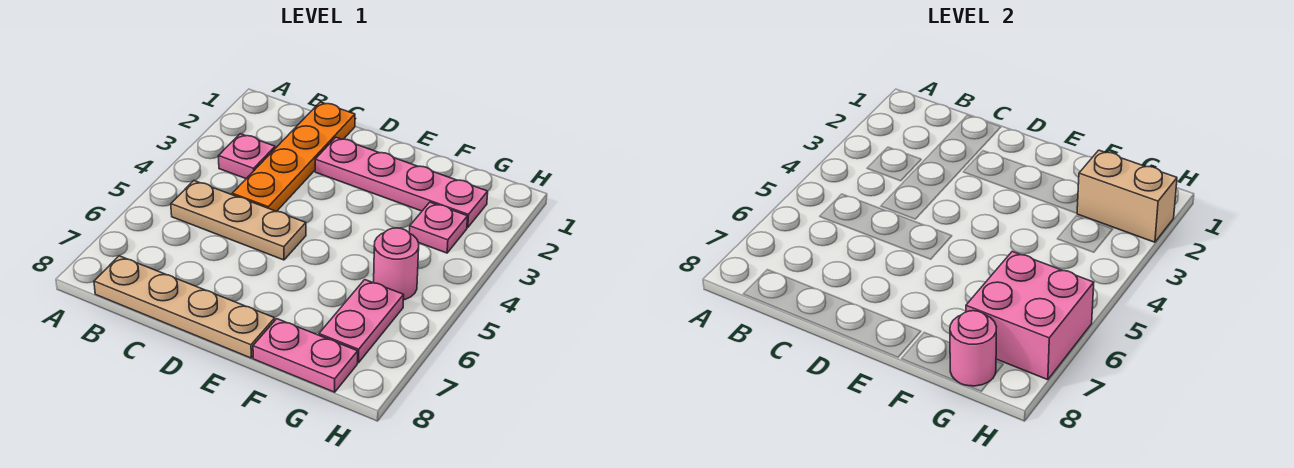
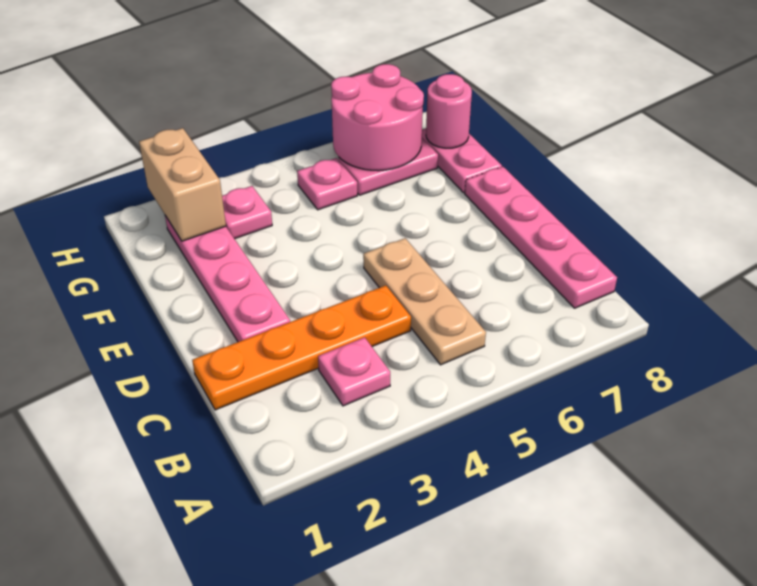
tan plate B8:E8 level 1 -> pink plate B8:E8 level 1
pink round brick G5 level 1 -> pink plate G5 level 1
pink brick G6:H7 level 2 -> pink round brick G6:H7 level 2

